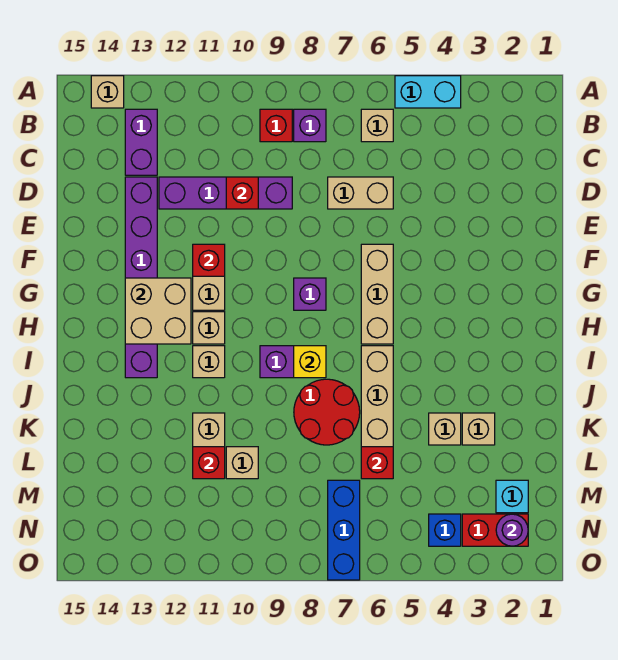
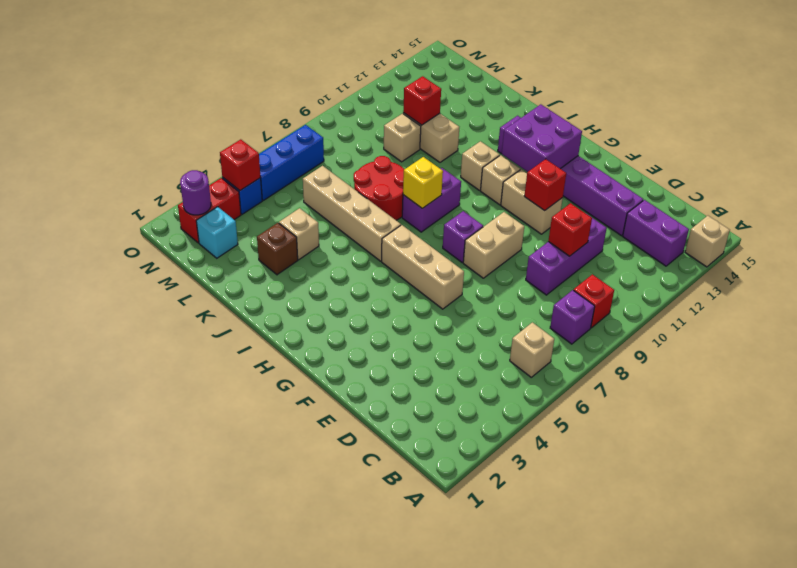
cyan brick A4:A5 level 1 -> none
tan brick D6:D7 level 1 -> tan brick F8:F9 level 1
purple brick D9:D12 level 1 -> purple brick D9:D11 level 1
tan brick G12:H13 level 2 -> purple brick G12:H13 level 2
tan brick K3 level 1 -> brown brick K3 level 1
red brick L6 level 2 -> red brick N4 level 2
blue brick M7:O7 level 1 -> blue brick N5:N7 level 1

